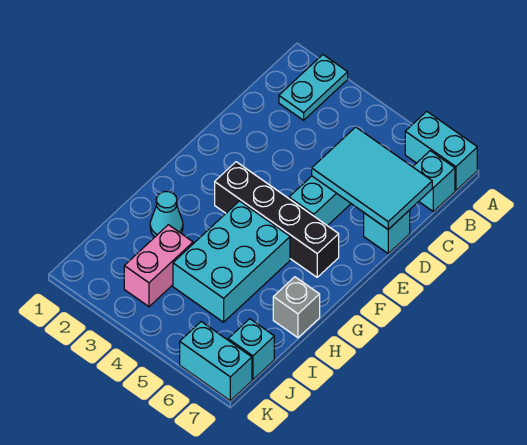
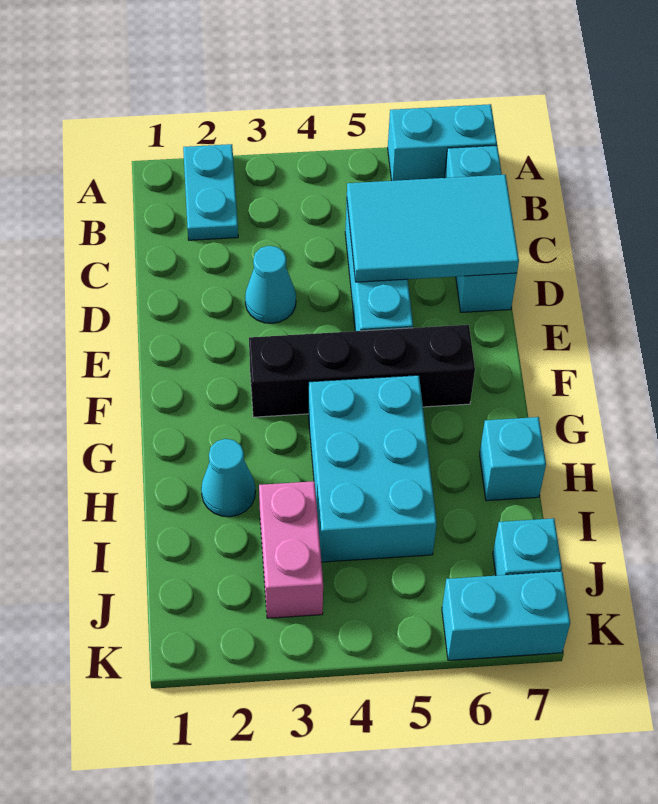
none -> cyan cone D3 level 1
grey brick H7 level 1 -> cyan brick H7 level 1

